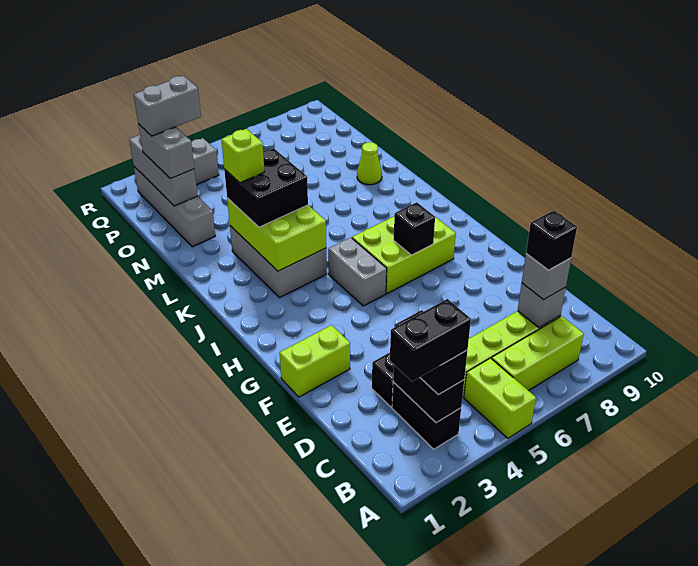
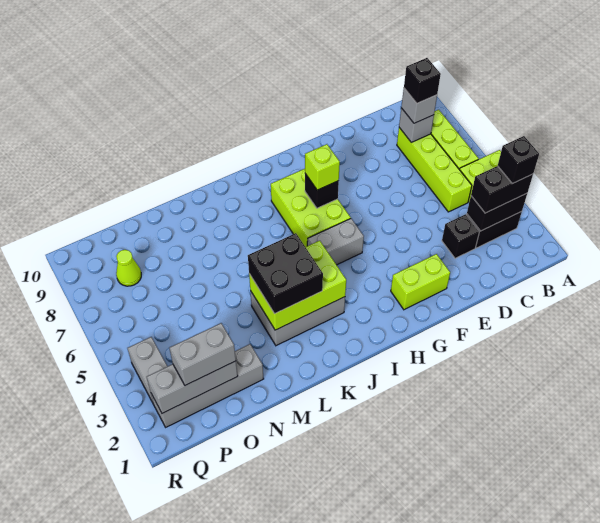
black brick B2:B3 level 4 -> black brick B3 level 4
lime brick F1:F2 level 1 -> lime brick F2:G2 level 1
lime brick L3 level 4 -> lime brick H7 level 3
lime cone M9 level 1 -> lime cone P8 level 1
grey brick P2:P3 level 4 -> none

